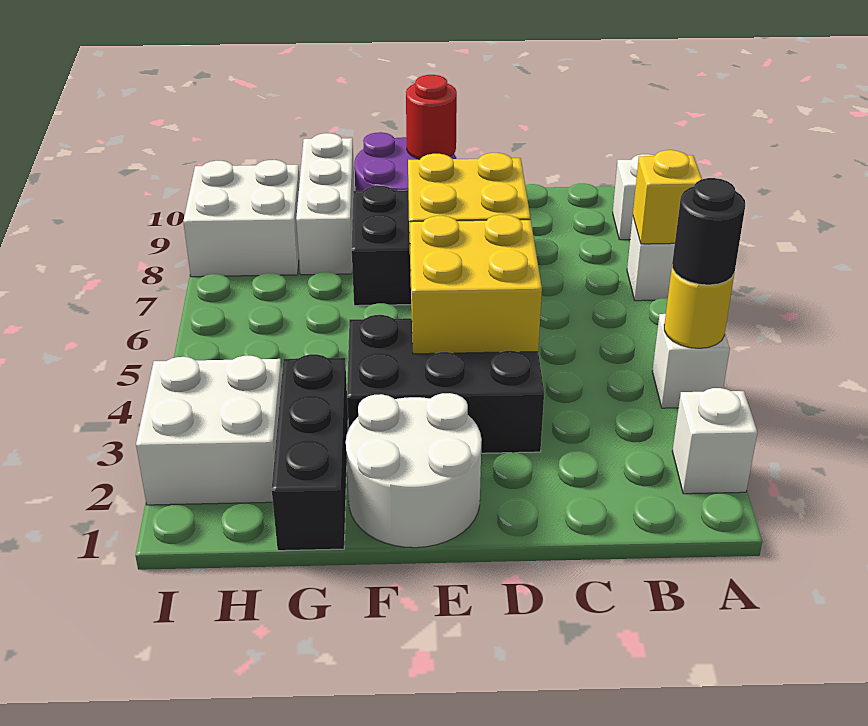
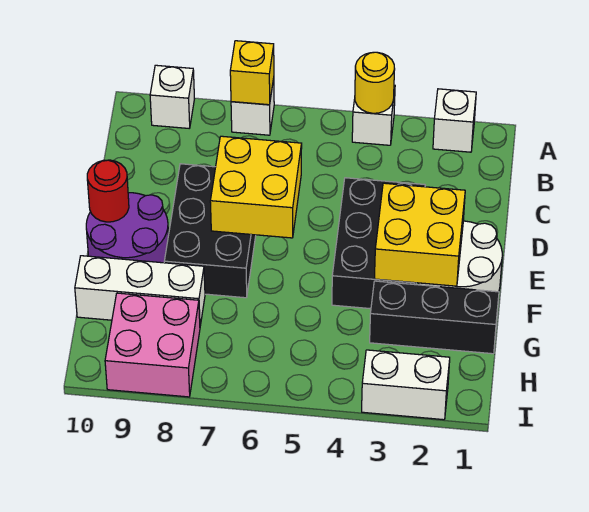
black round brick A4 level 3 -> none
yellow brick D4:E5 level 2 -> yellow brick E2:F3 level 2
white brick H2:I3 level 1 -> white brick I2:I3 level 1
white brick H8:I9 level 1 -> pink brick H8:I9 level 1

